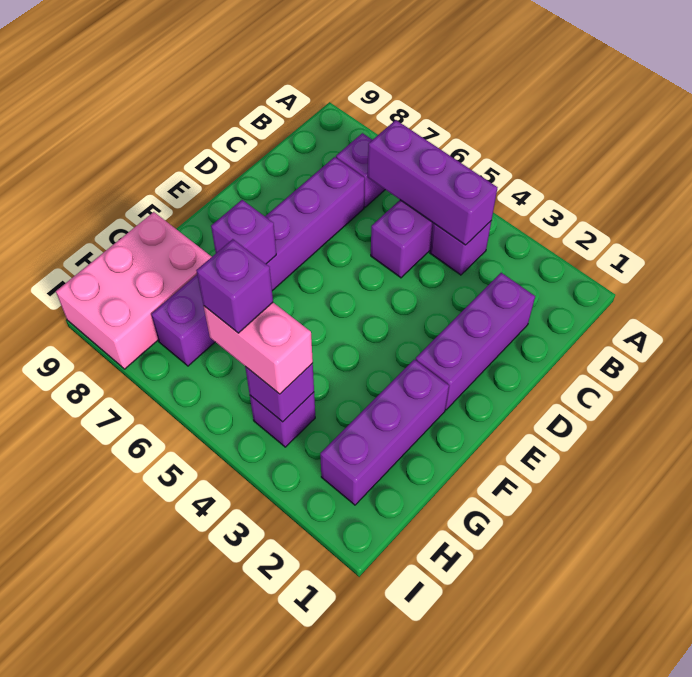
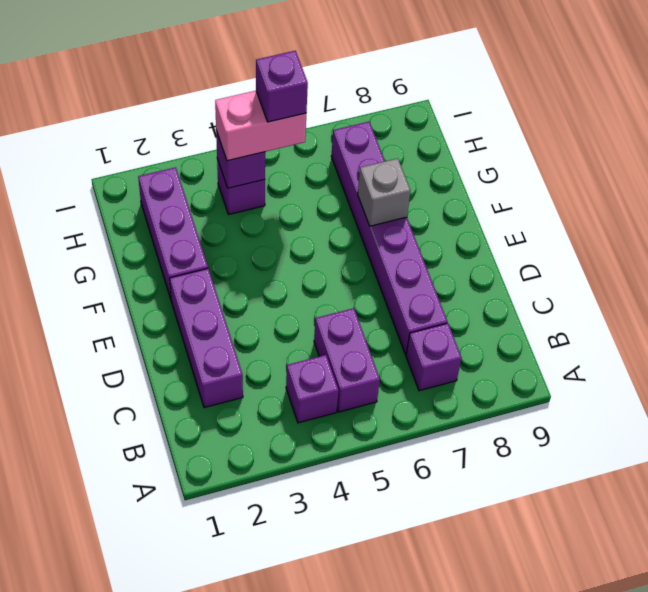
purple brick B4:B6 level 2 -> none
purple brick F7 level 2 -> grey brick F7 level 2
pink brick G8:I9 level 1 -> none

